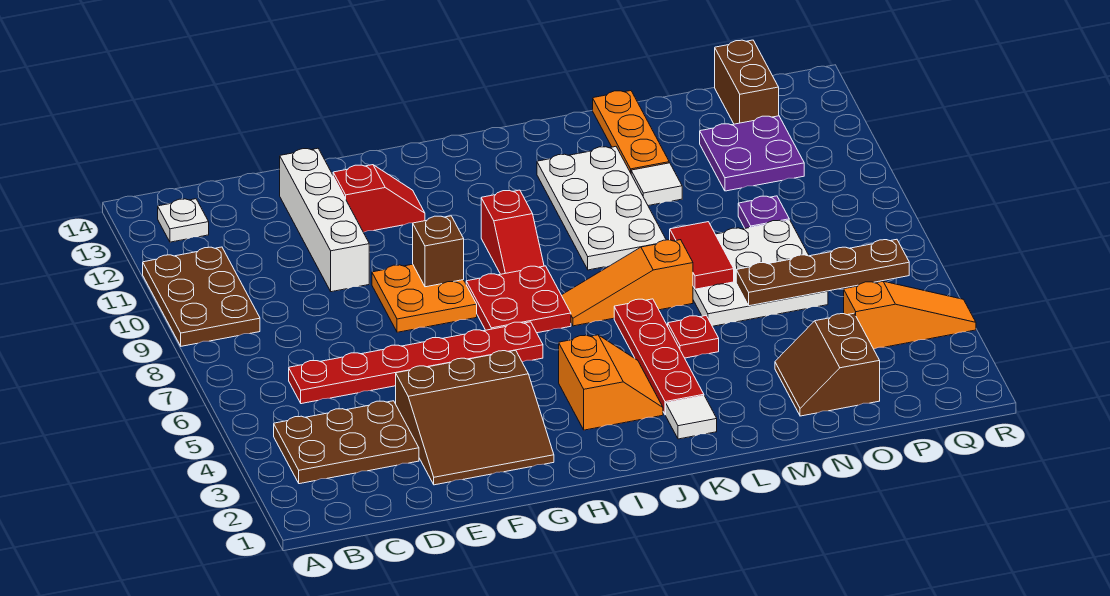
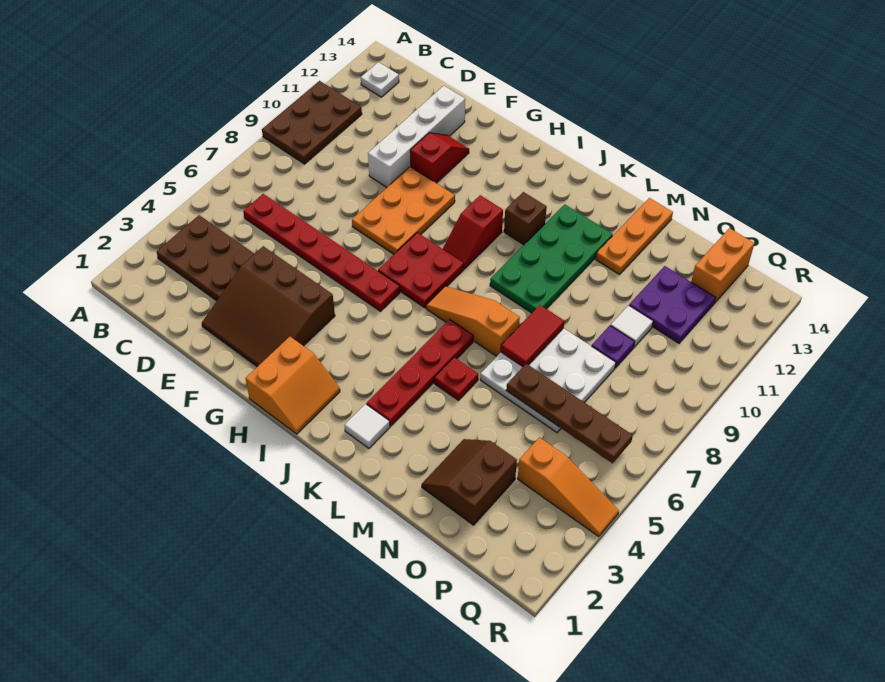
orange plate F8:G9 level 1 -> orange plate F8:G10 level 1
red slope F12:G12 level 1 top F -> red slope F11:F12 level 1 top 11
brown brick G9 level 2 -> brown brick J11 level 1
orange slope I3:J4 level 1 top I -> orange slope H1:I2 level 1 top H
white plate K9:L12 level 1 -> green plate K9:L12 level 1
white tile M11 level 1 -> white tile O10 level 1
brown brick P13:P14 level 1 -> orange brick P13:P14 level 1

